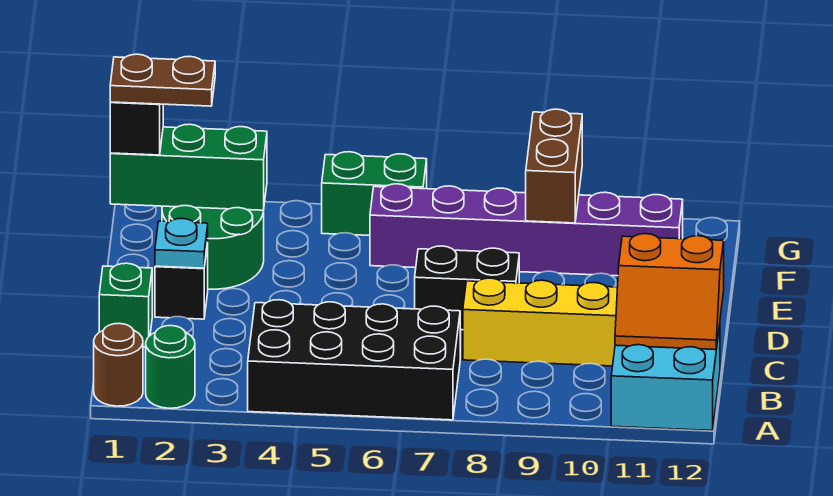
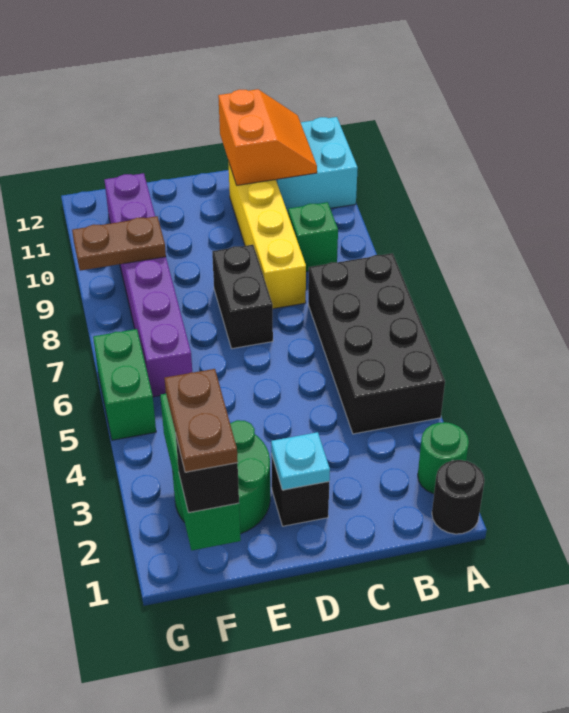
brown round brick A1 level 1 -> black round brick A1 level 1
green brick C1 level 1 -> green brick B9 level 1
brown brick F9:G9 level 2 -> brown plate F9:G9 level 2

